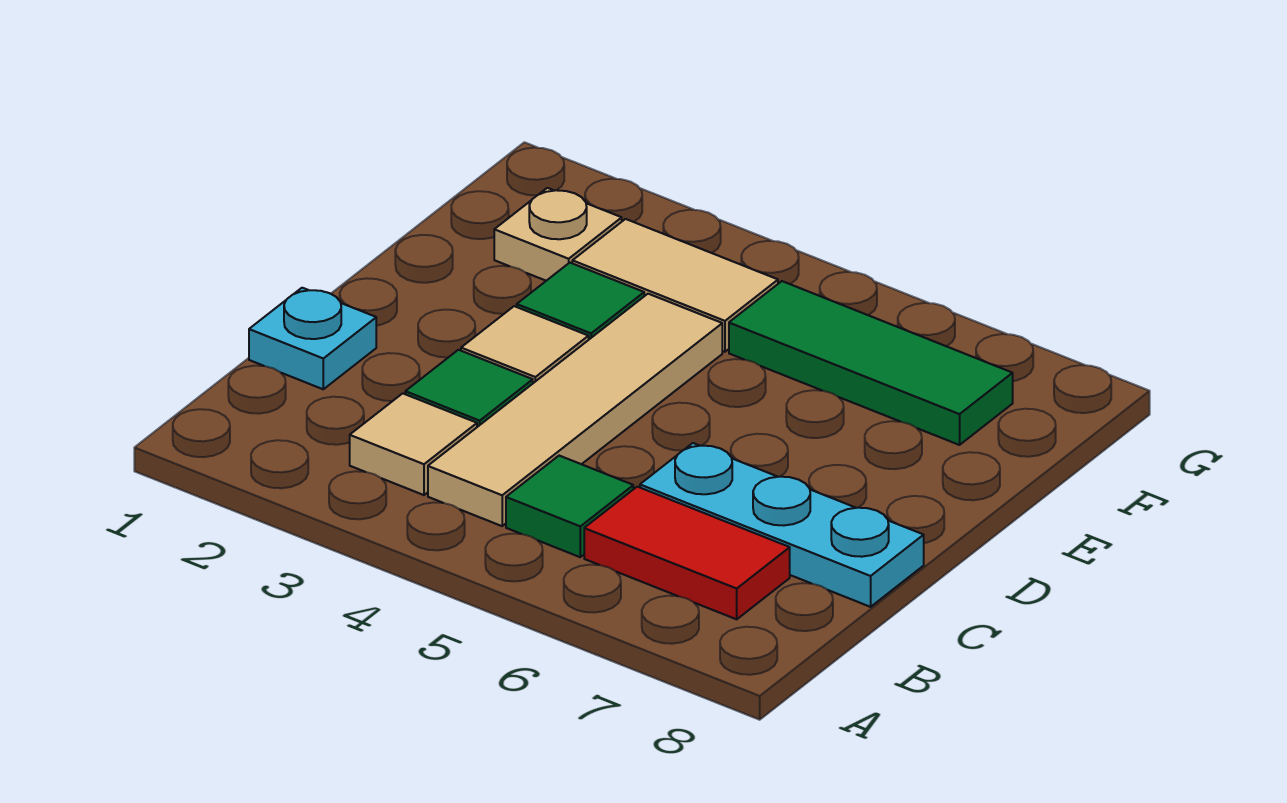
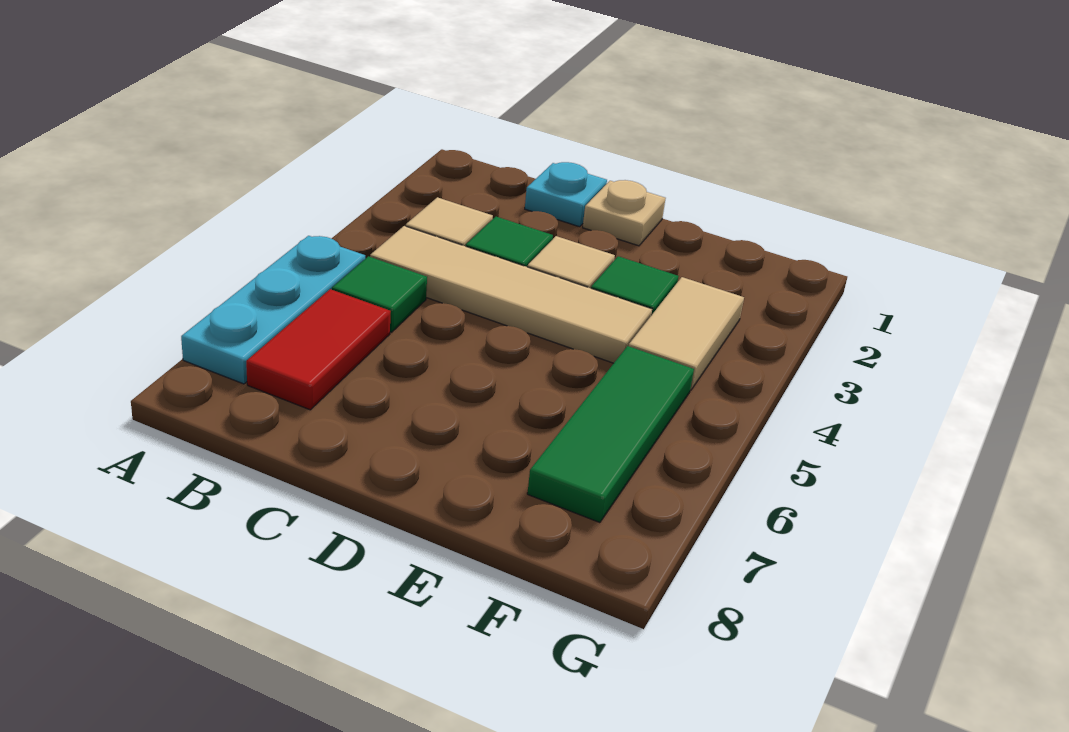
cyan plate C6:C8 level 1 -> cyan plate A5:A7 level 1
tan plate F2 level 1 -> tan plate D1 level 1

